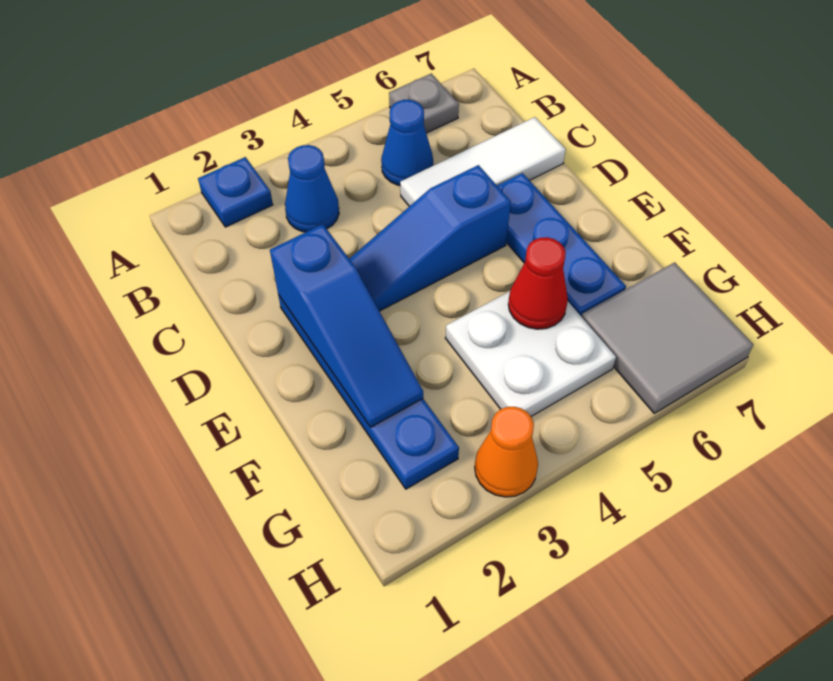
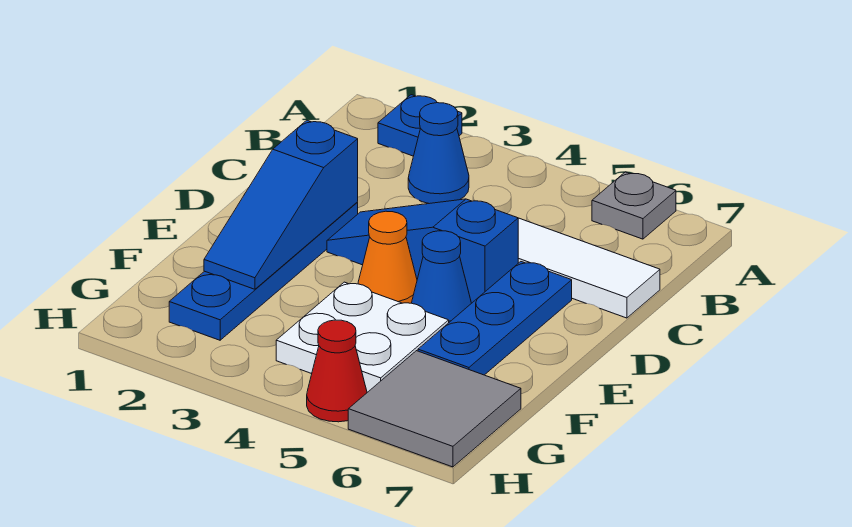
blue cone B5 level 1 -> blue cone E5 level 1
red cone F5 level 2 -> red cone H5 level 1
orange cone H3 level 1 -> orange cone E4 level 1

